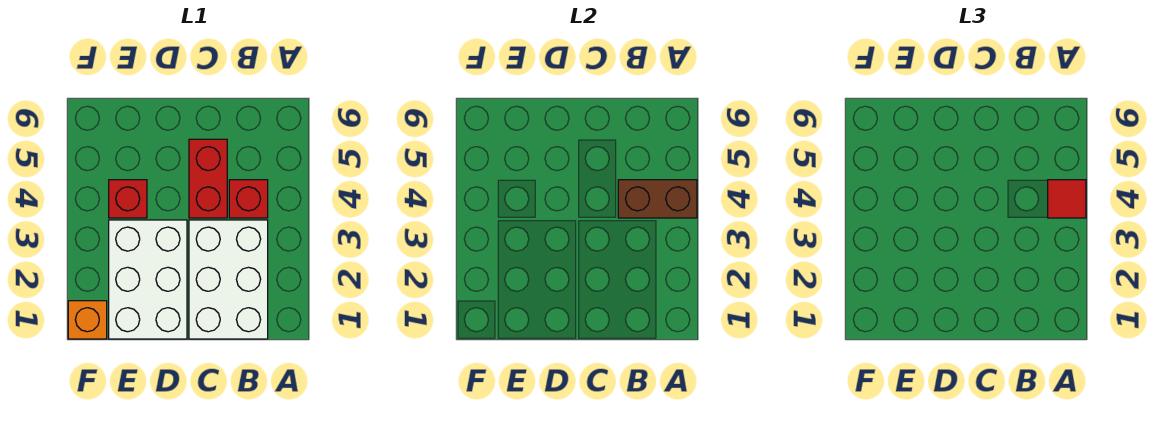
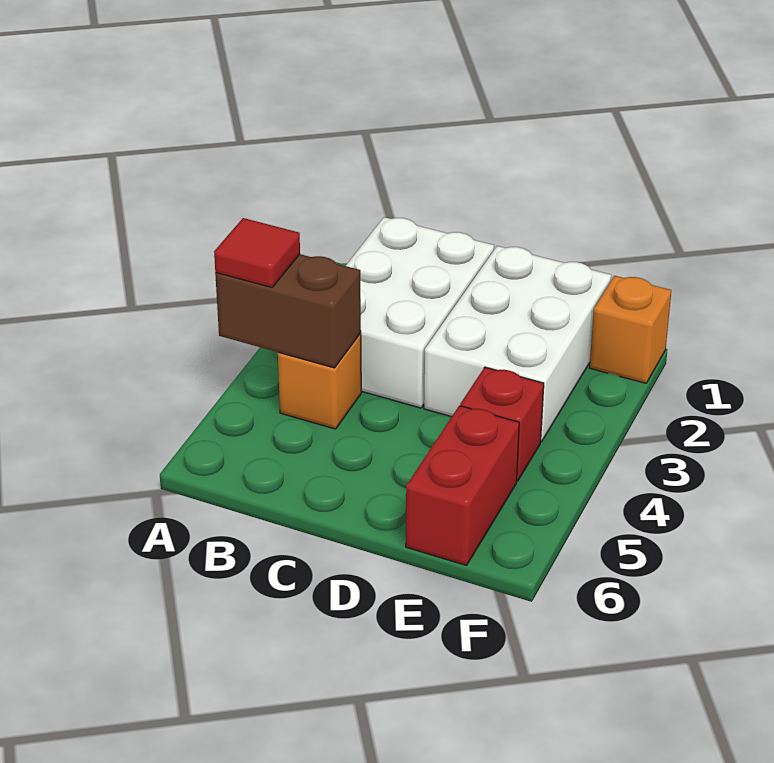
red brick B4 level 1 -> orange brick B4 level 1
red brick C4:C5 level 1 -> red brick E5:E6 level 1

